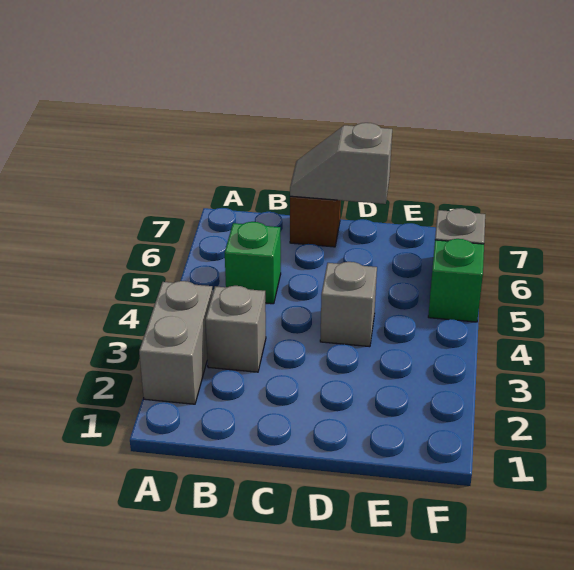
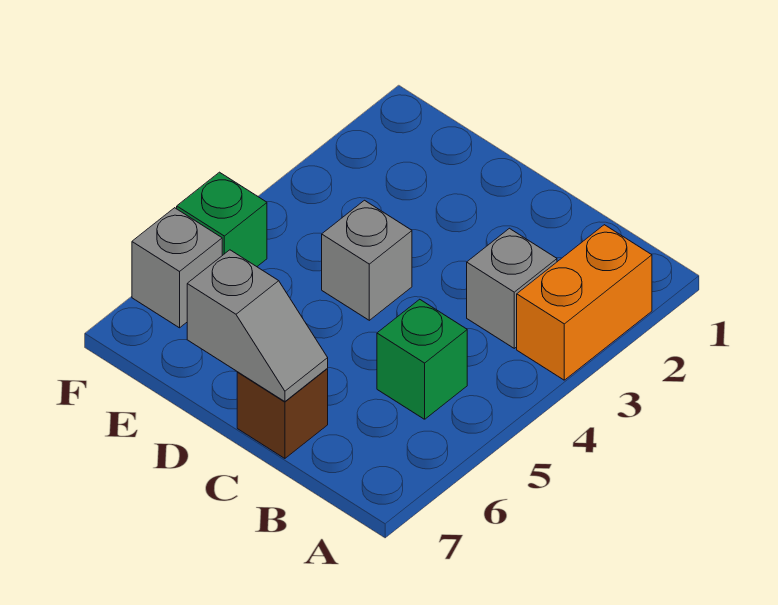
grey brick A2:A3 level 1 -> orange brick A2:A3 level 1

